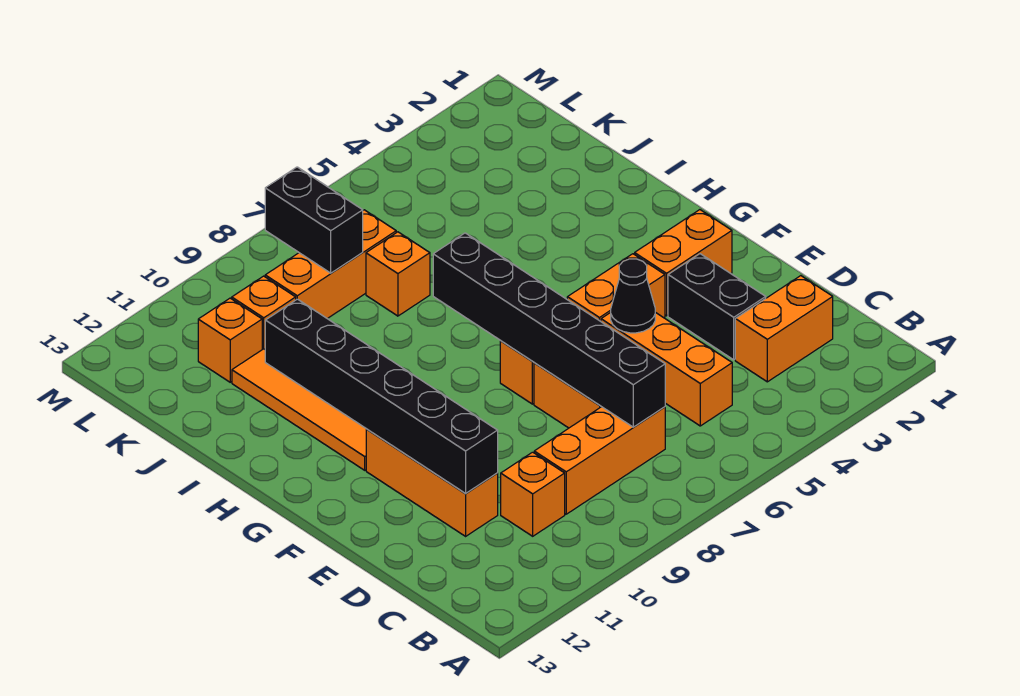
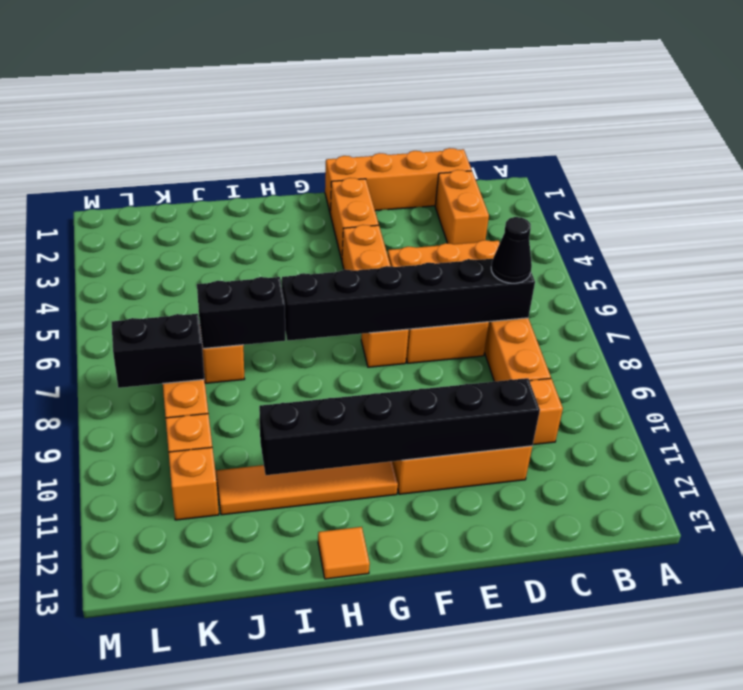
none -> orange brick C1:F1 level 1
black brick D3:E3 level 1 -> black brick I7:J7 level 2
black cone E5 level 2 -> black cone C7 level 3
none -> orange tile H13 level 1

